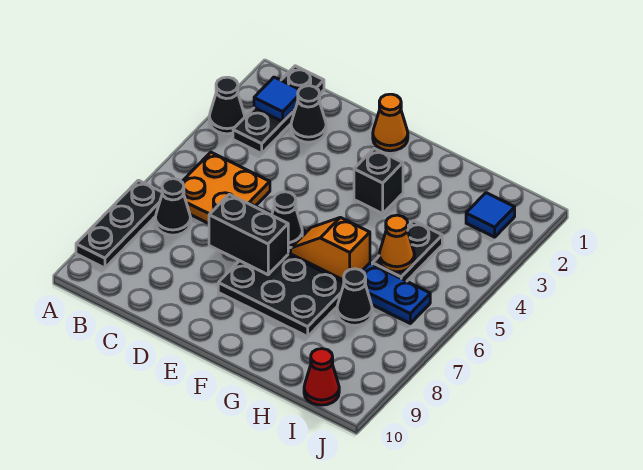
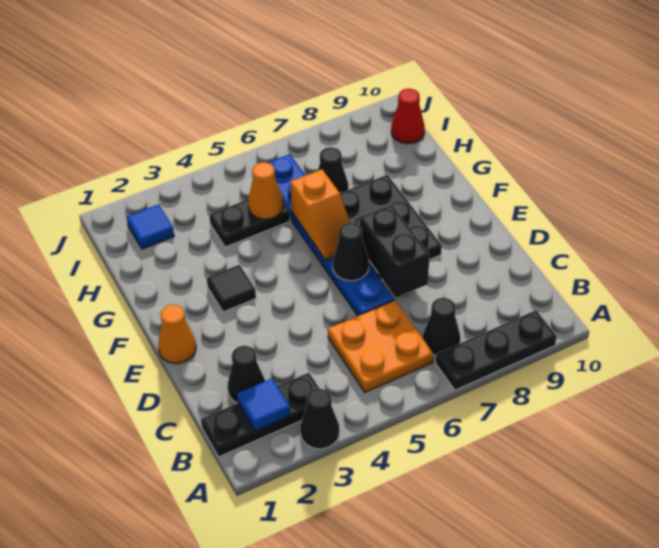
black brick F3 level 1 -> black tile F3 level 1

